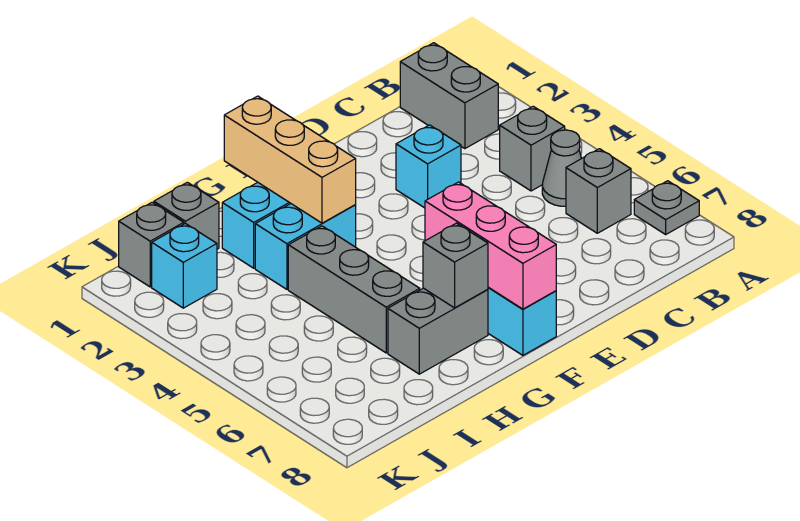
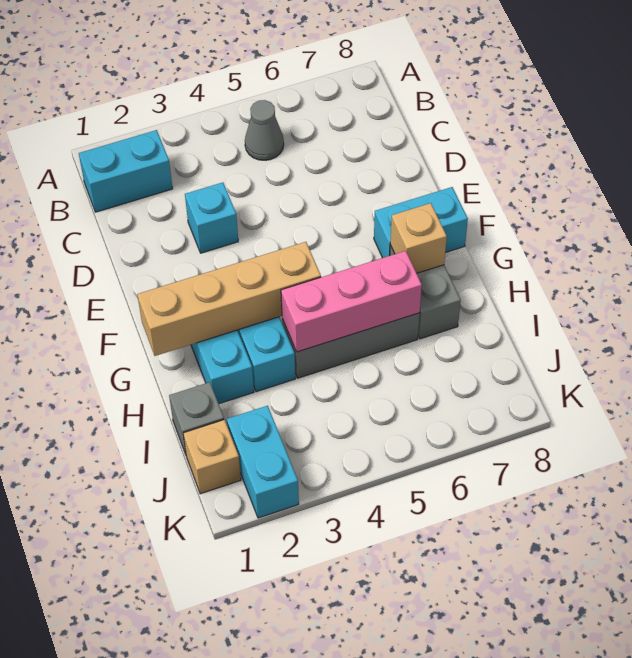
grey plate A7 level 1 -> none
grey brick B1:B2 level 1 -> cyan brick B1:B2 level 1
grey brick B4 level 1 -> none
grey brick B6 level 1 -> none
pink brick F6:F8 level 2 -> pink brick H4:H6 level 2
tan brick G1:G3 level 2 -> tan brick G1:G4 level 2
grey brick G7 level 2 -> tan brick G7 level 2
grey brick J1 level 1 -> tan brick J1 level 1
cyan brick J2 level 1 -> cyan brick J2:K2 level 1

